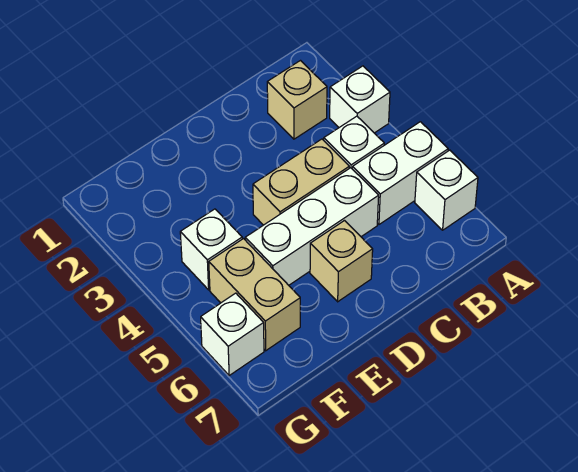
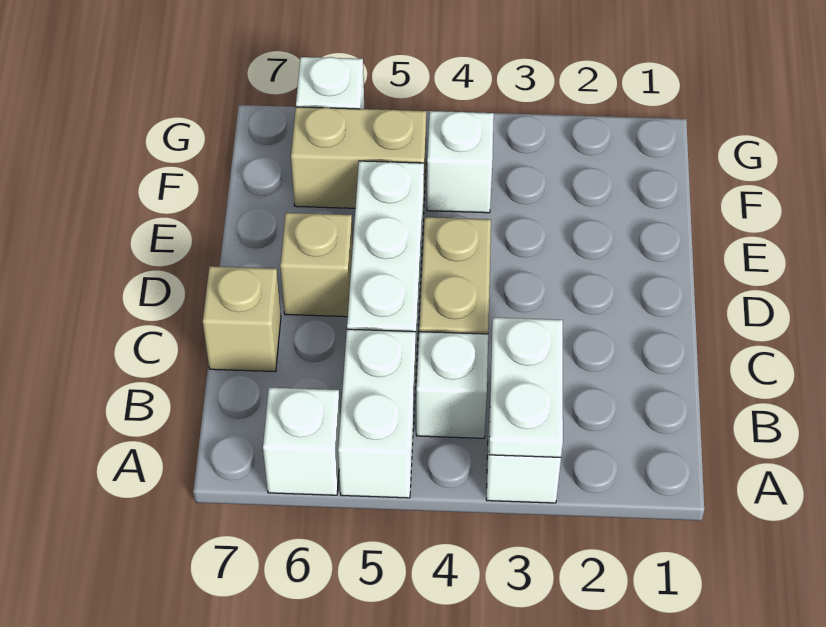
none -> white plate A3:B3 level 2
tan brick B2 level 1 -> tan brick C7 level 1

